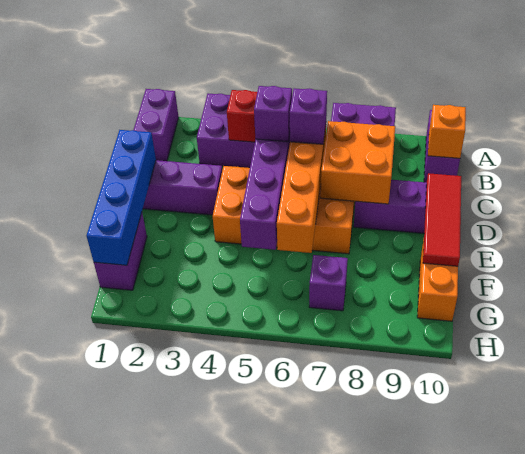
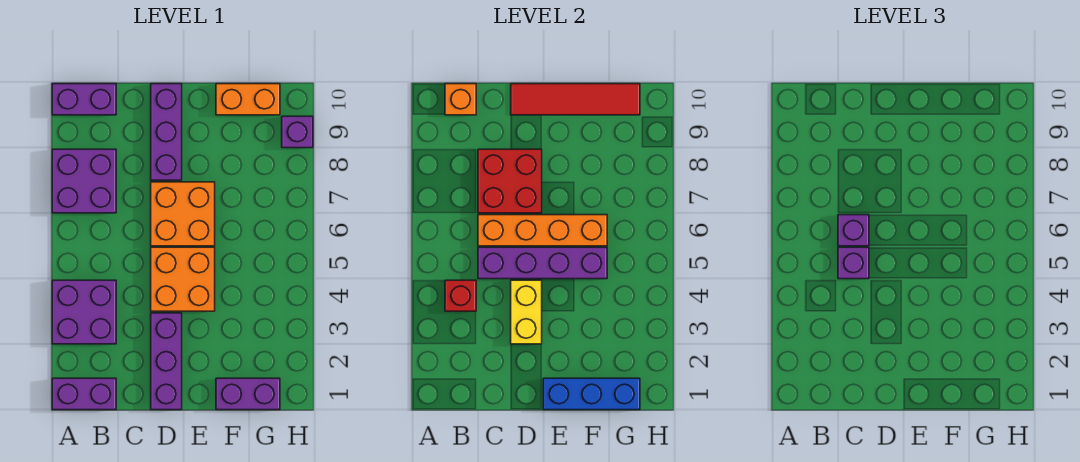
orange brick C7:D8 level 2 -> red brick C7:D8 level 2
blue brick D1:G1 level 2 -> blue brick E1:G1 level 2
none -> yellow brick D3:D4 level 2
red tile D10:F10 level 2 -> red tile D10:G10 level 2
purple brick G7 level 1 -> purple brick H9 level 1

